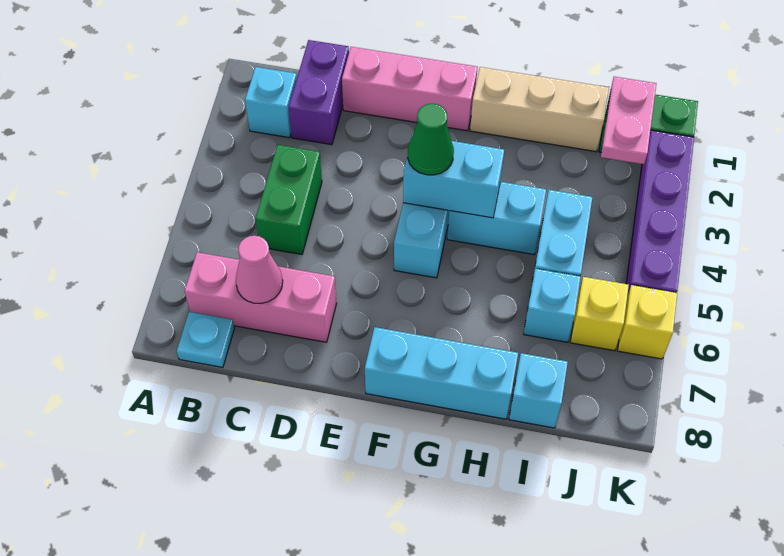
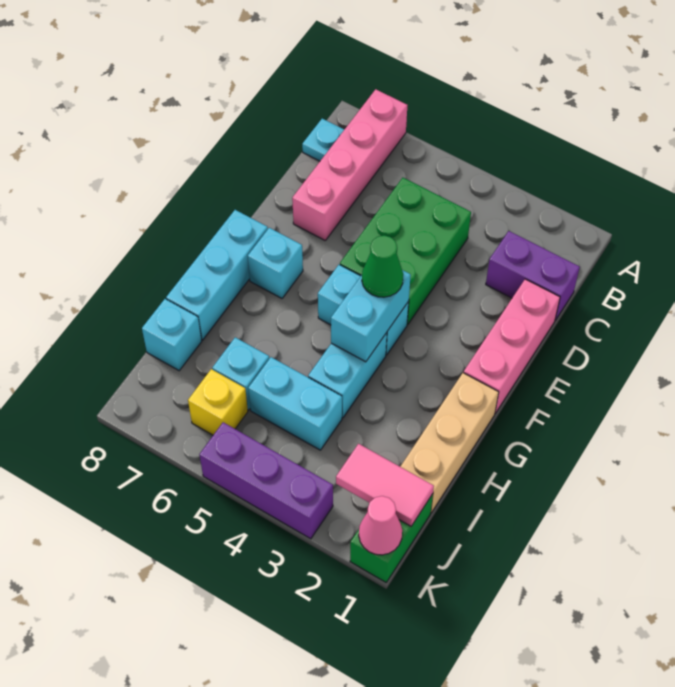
cyan brick B2 level 1 -> cyan brick F7 level 1
pink brick B7:D7 level 1 -> pink brick A7:D7 level 1
green brick C4:C5 level 1 -> green brick C4:E5 level 1
pink cone C7 level 2 -> pink cone K1 level 2
pink plate J1:J2 level 2 -> pink tile J1:J2 level 2
purple brick K2:K5 level 1 -> purple brick K3:K5 level 1
yellow brick K6 level 1 -> none

